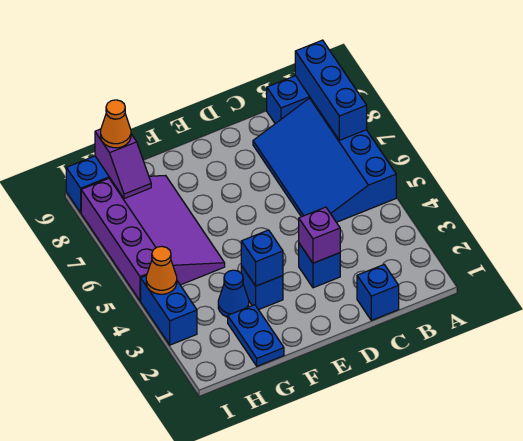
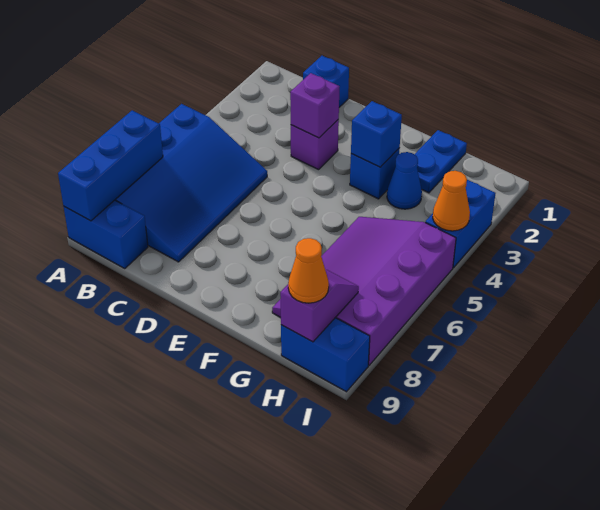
blue brick D3 level 1 -> purple brick D3 level 1

